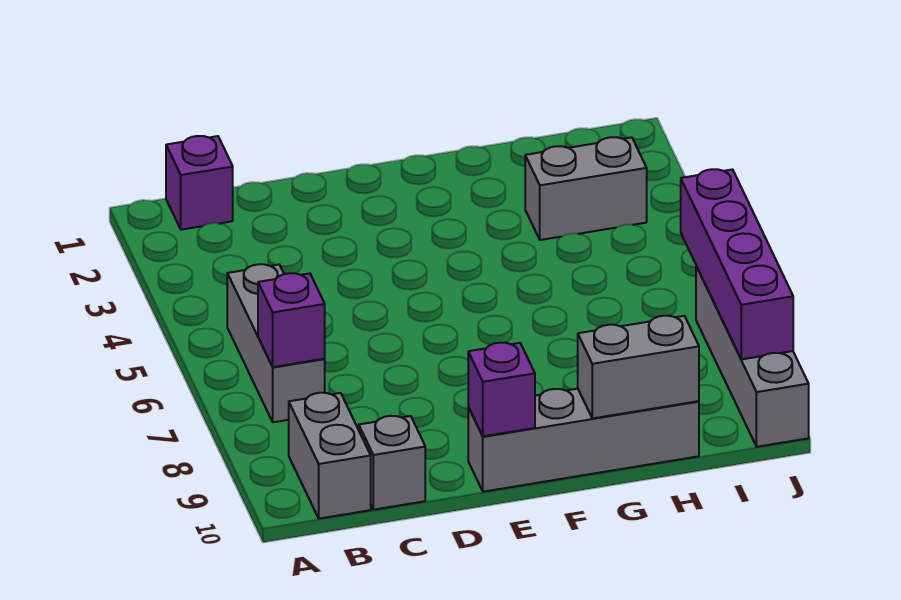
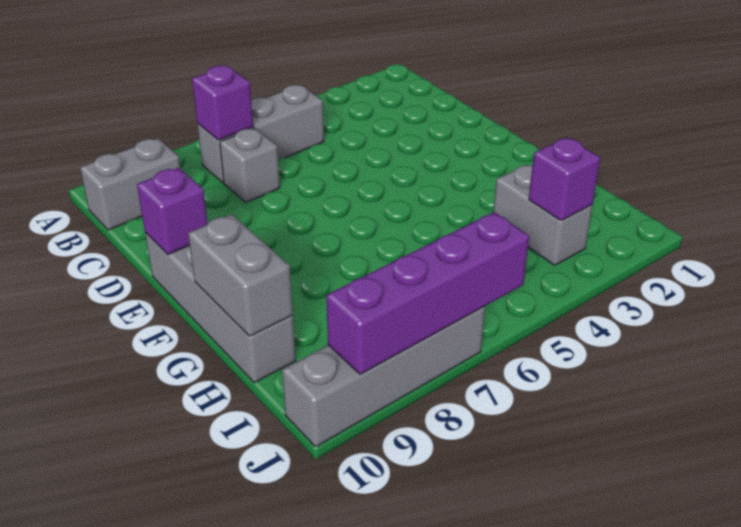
purple brick B1 level 1 -> purple brick I3 level 2
grey brick C10 level 1 -> grey brick C7 level 1

